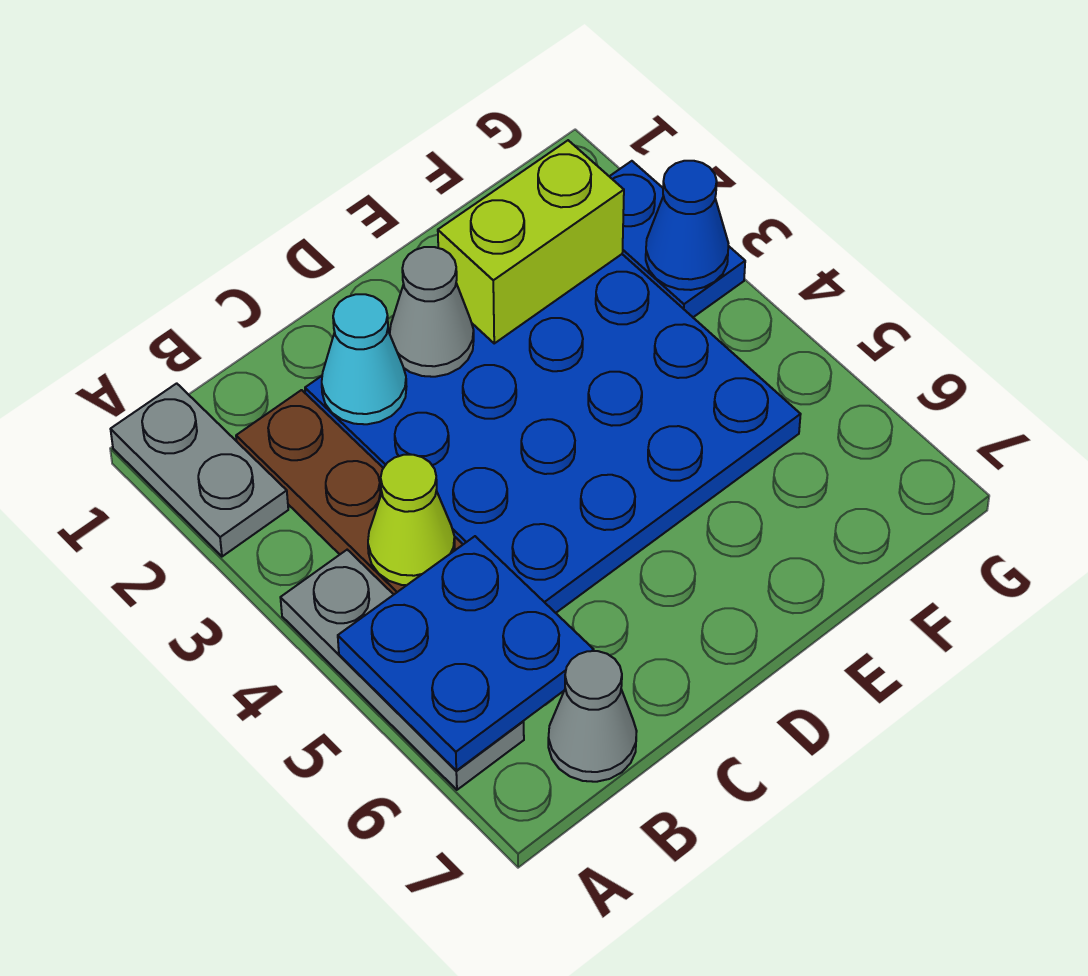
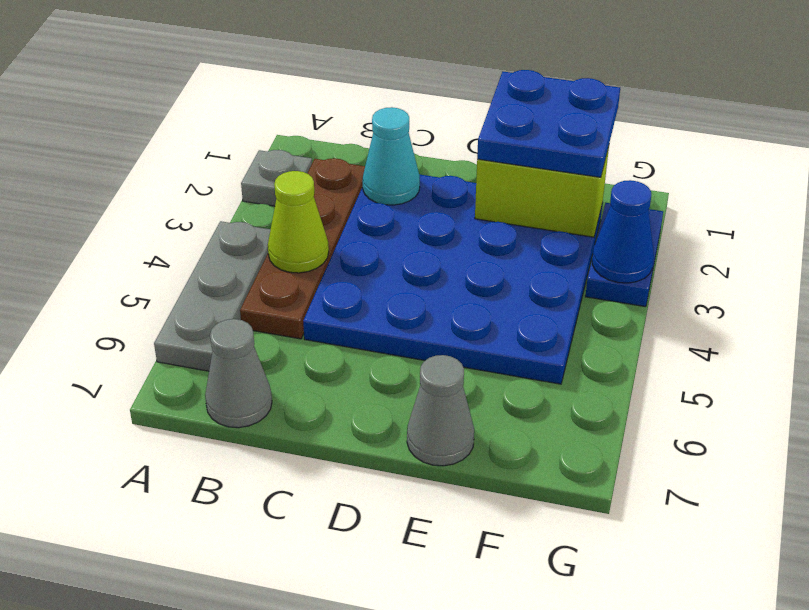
grey plate A1:A2 level 1 -> grey plate A2 level 1
blue plate A5:B6 level 2 -> blue plate E1:F2 level 3
grey cone D2 level 2 -> grey cone E7 level 1

